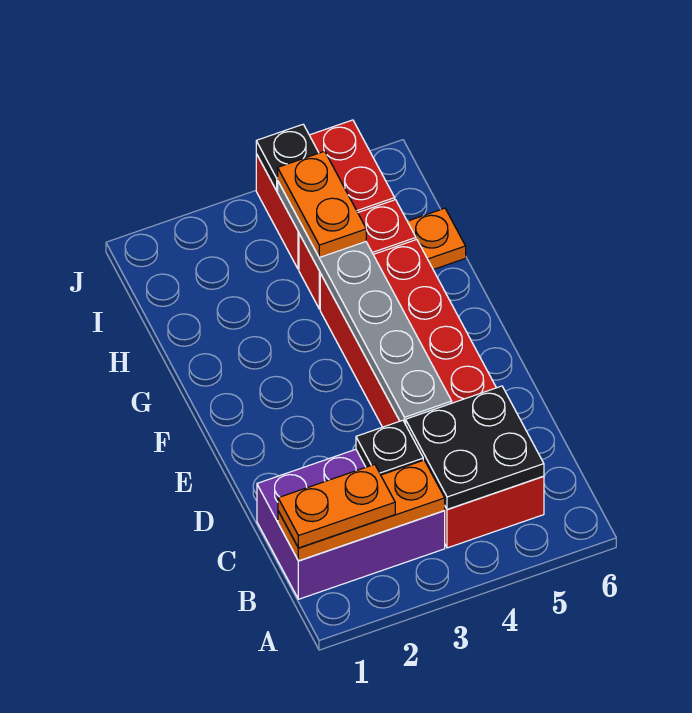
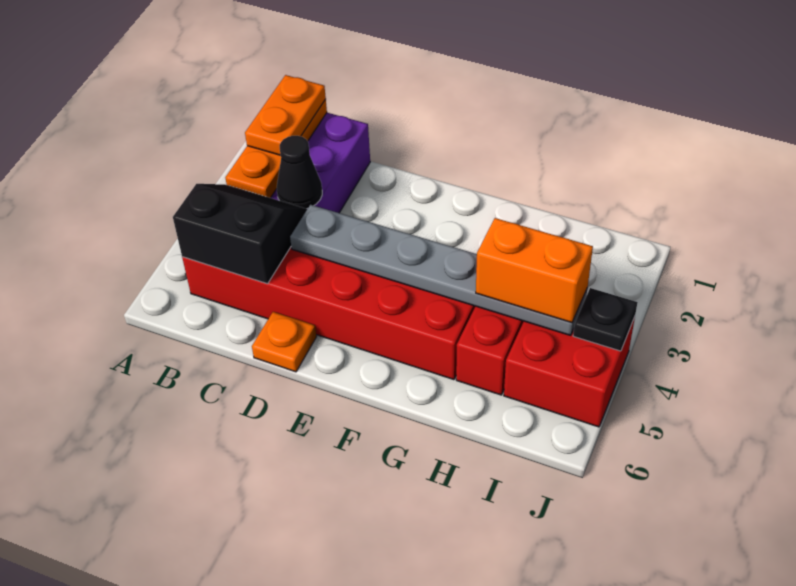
black plate B4:C5 level 2 -> black slope B4:C5 level 2 top 5
black plate C3 level 2 -> black cone C3 level 2
orange plate H4:I4 level 3 -> orange brick H4:I4 level 3
orange plate H6 level 1 -> orange plate D6 level 1

